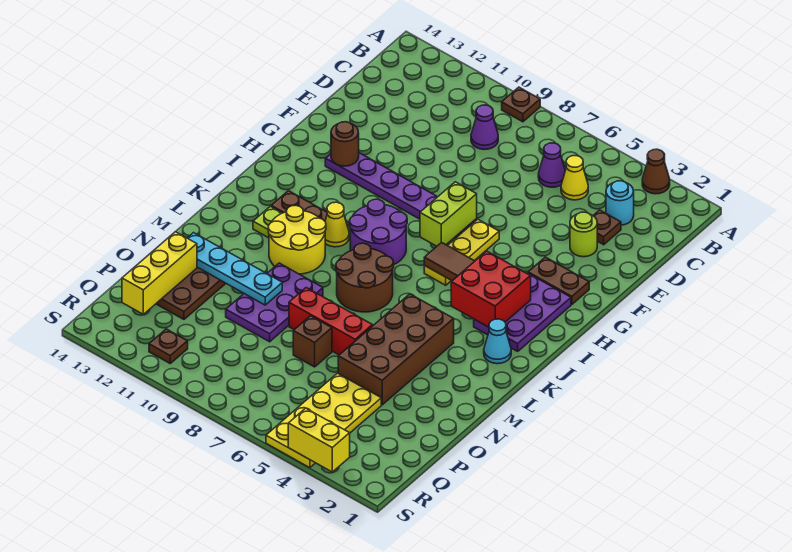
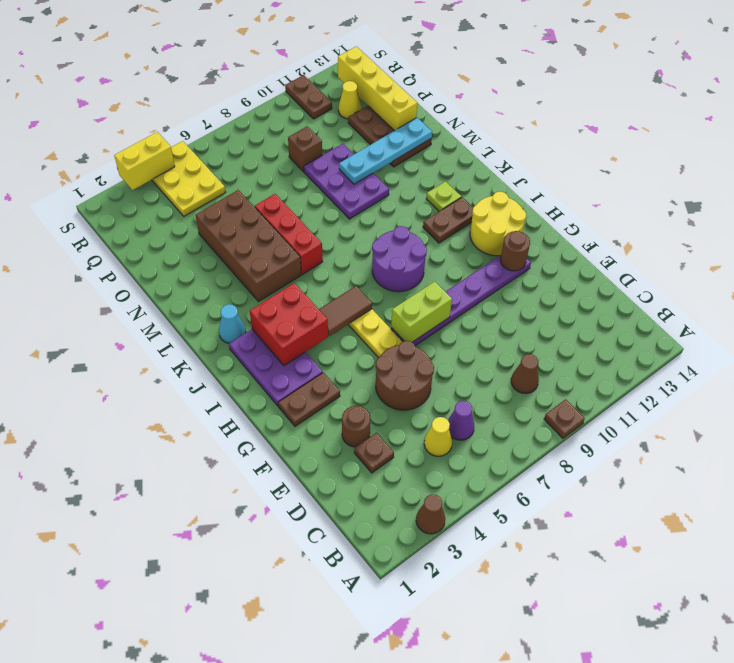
cyan round brick C3 level 1 -> none
purple cone C9 level 1 -> brown cone C9 level 1
lime round brick E3 level 1 -> brown round brick E3 level 1
lime brick G7:H7 level 2 -> lime brick G7:G8 level 2
yellow cone J10 level 1 -> yellow cone Q12 level 1
brown round brick K7:L8 level 1 -> brown round brick E5:F6 level 1
yellow round brick K10:L11 level 1 -> yellow round brick H12:I13 level 1
red brick N6:N8 level 1 -> red brick L6:N6 level 1
brown brick O7 level 1 -> brown brick P9 level 1
yellow brick O13:Q13 level 2 -> yellow brick O13:R13 level 2
yellow plate P4:S5 level 1 -> yellow plate Q4:S5 level 1
brown plate R11 level 1 -> brown plate R11:S11 level 1

